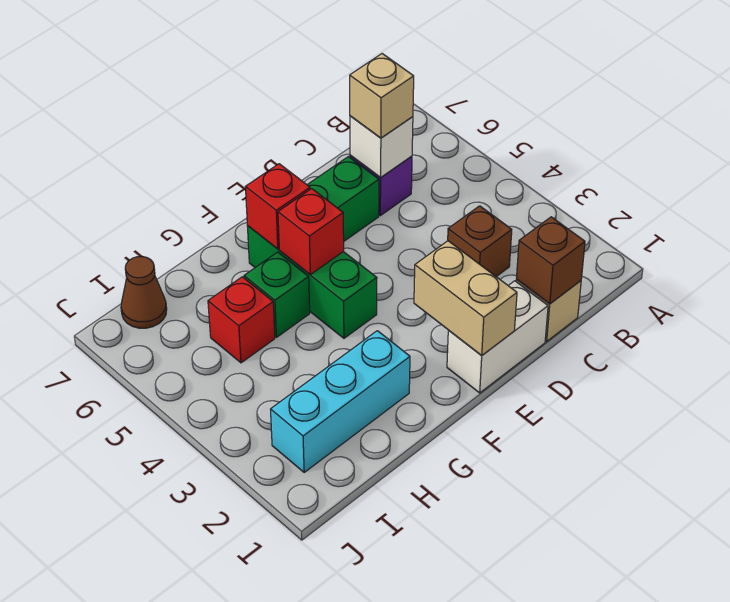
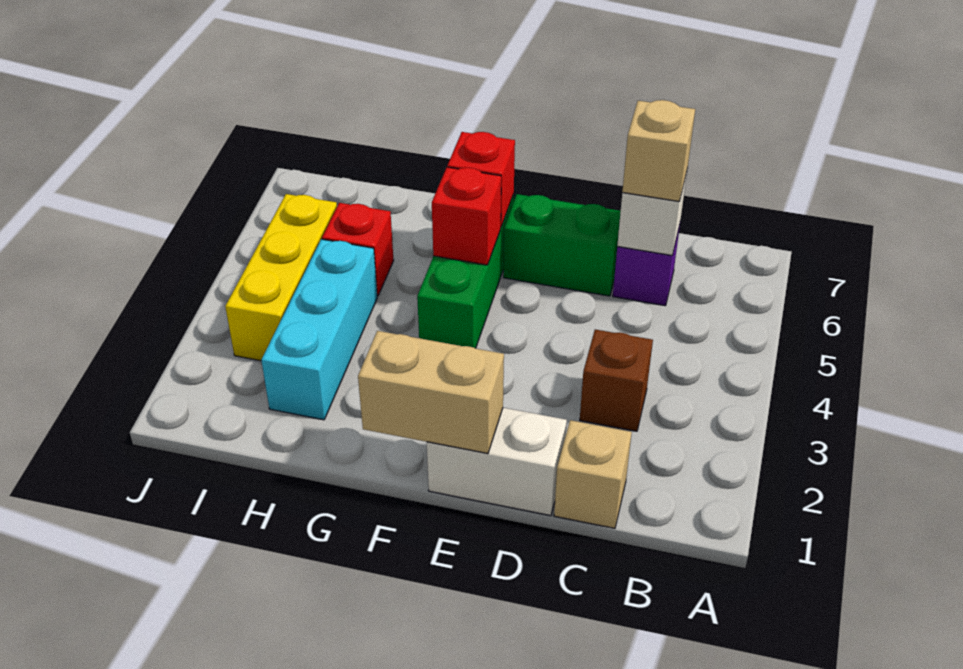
brown brick C1 level 2 -> none
tan brick E1:E2 level 2 -> tan brick E1:F1 level 2
cyan brick G2:I2 level 1 -> cyan brick H2:H4 level 1
green brick G5 level 1 -> none
none -> yellow brick I3:I5 level 1
brown cone I7 level 1 -> none

